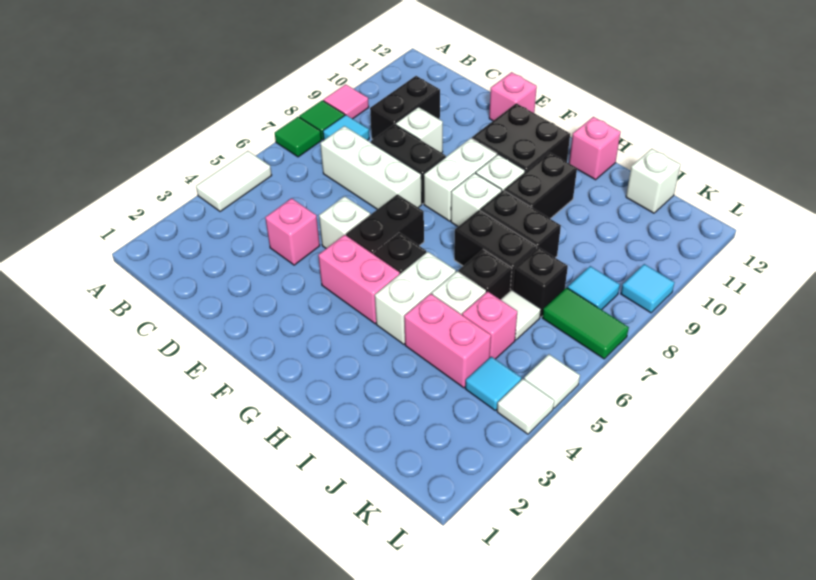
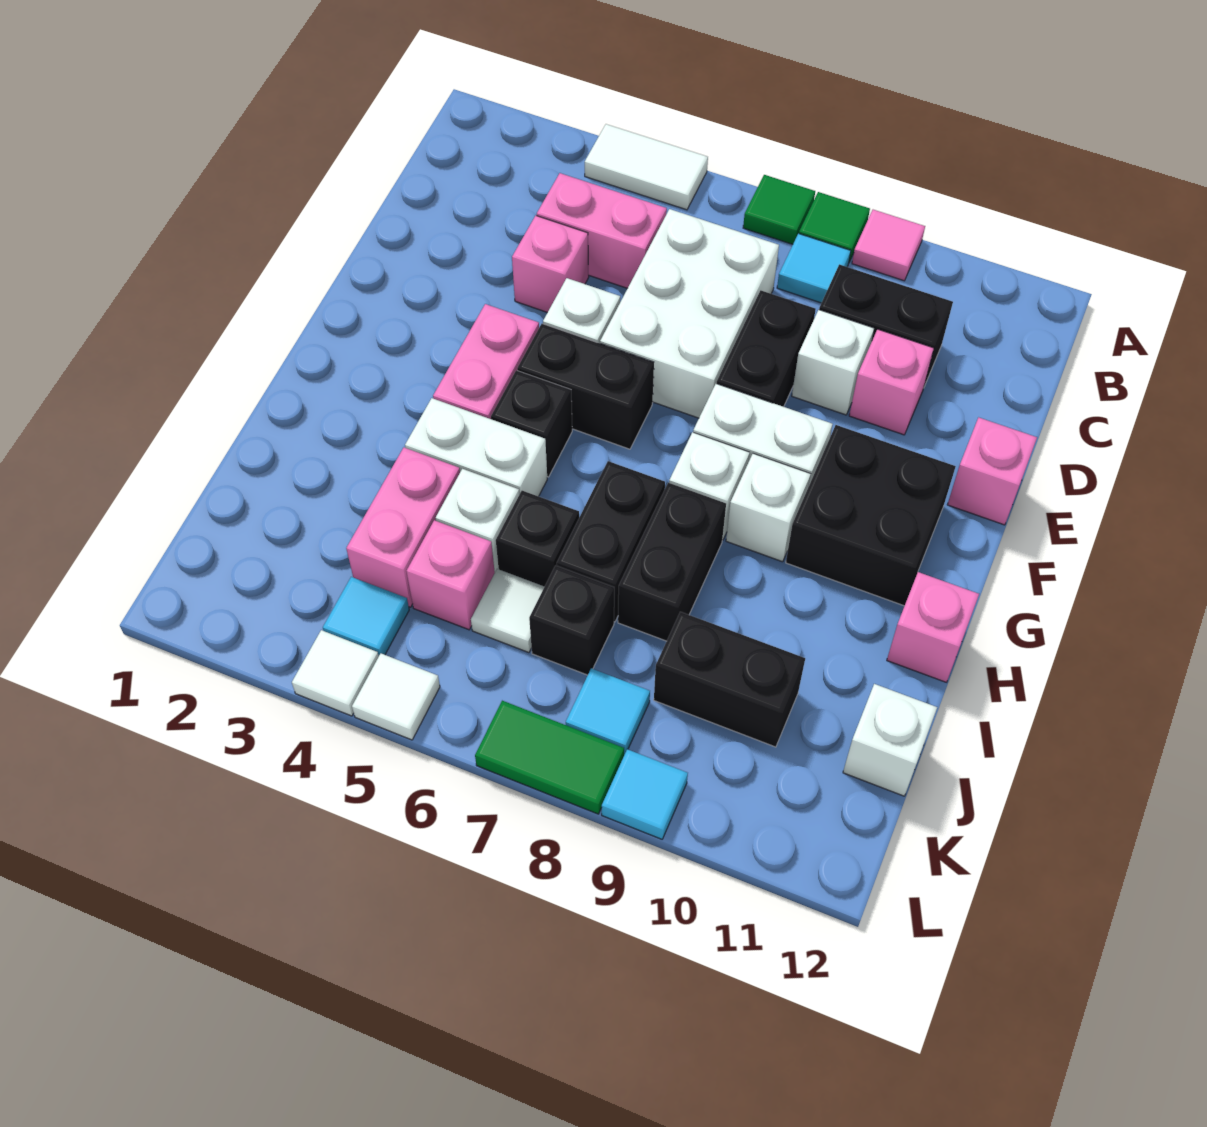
none -> pink brick C4:C5 level 1
white brick C7:E7 level 1 -> white brick C6:E7 level 1
none -> pink brick D10 level 1
black brick H9:H10 level 1 -> black brick J9:J10 level 1
green tile K7:L7 level 1 -> green tile L7:L8 level 1

